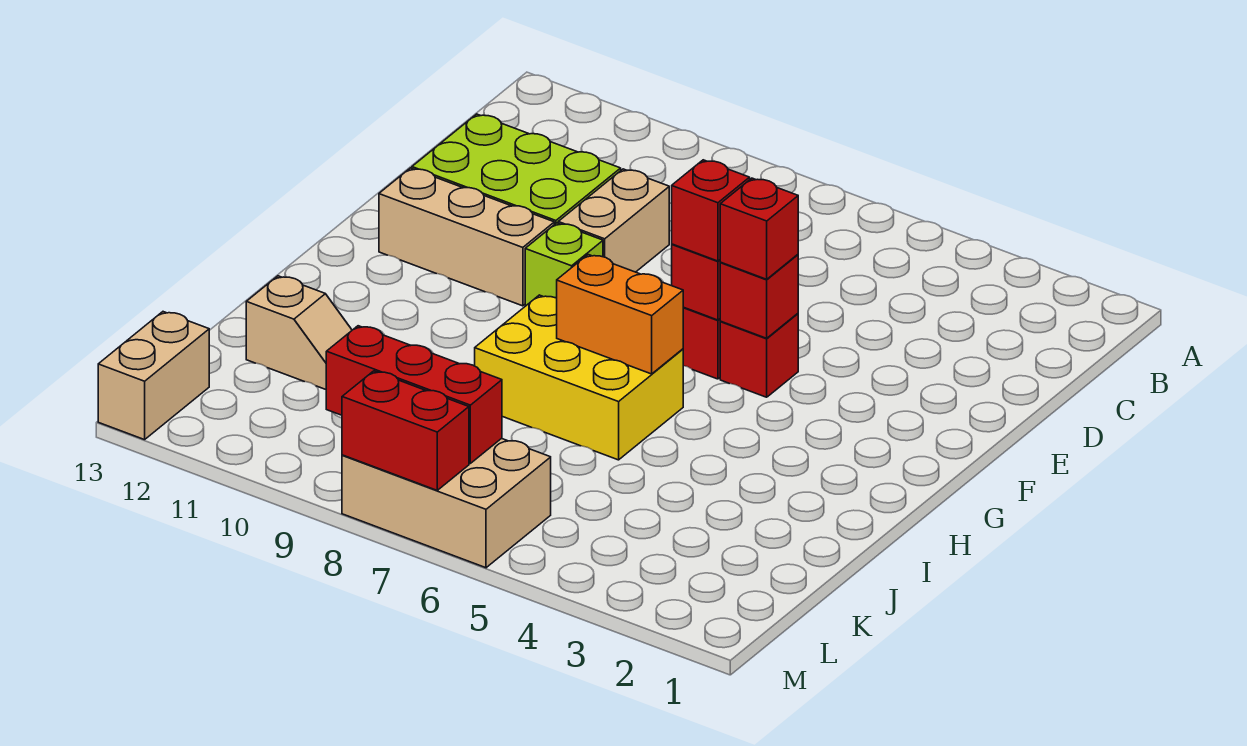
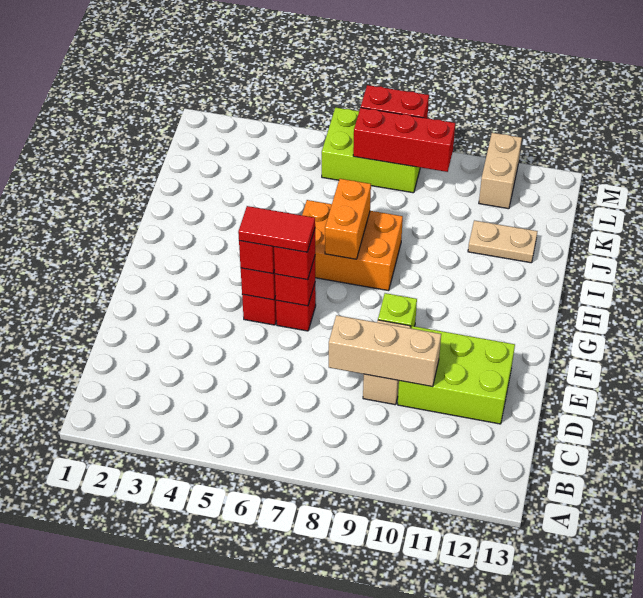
none -> red tile F5:F6 level 4
tan brick F10:F12 level 1 -> tan brick D8:D10 level 2
yellow brick H6:I8 level 1 -> orange brick H6:I8 level 1
orange brick H6:H7 level 2 -> orange brick H7:I7 level 2
tan slope J11:J12 level 1 top 12 -> tan plate J11:J12 level 1
tan brick L6:M8 level 1 -> lime brick L6:M8 level 1
tan brick L13:M13 level 1 -> tan brick L11:M11 level 1

